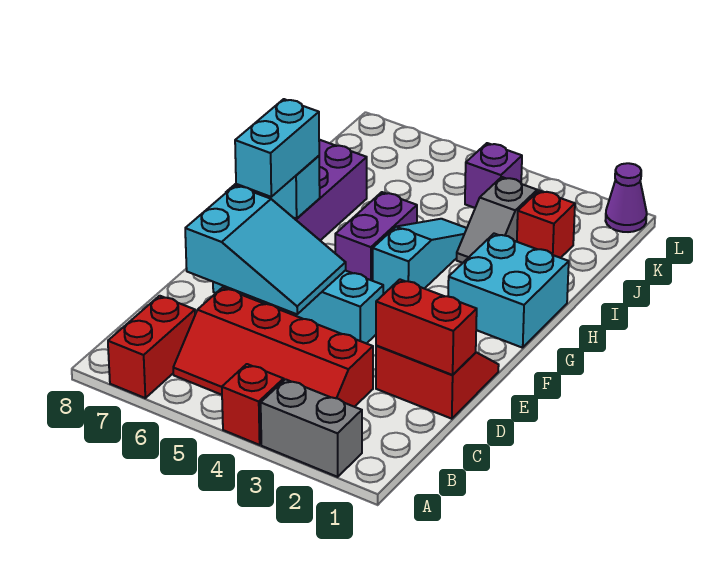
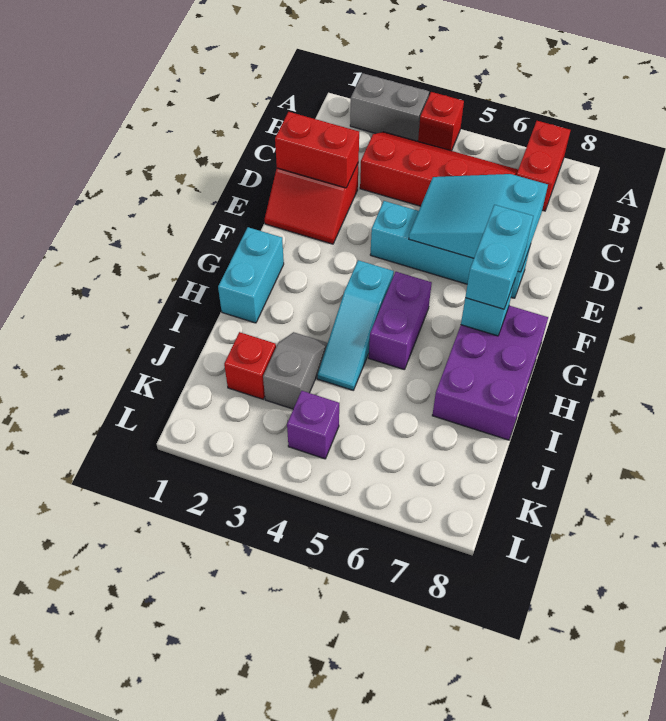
cyan brick G1:H2 level 1 -> cyan brick G1:H1 level 1
purple cone L1 level 1 -> none

